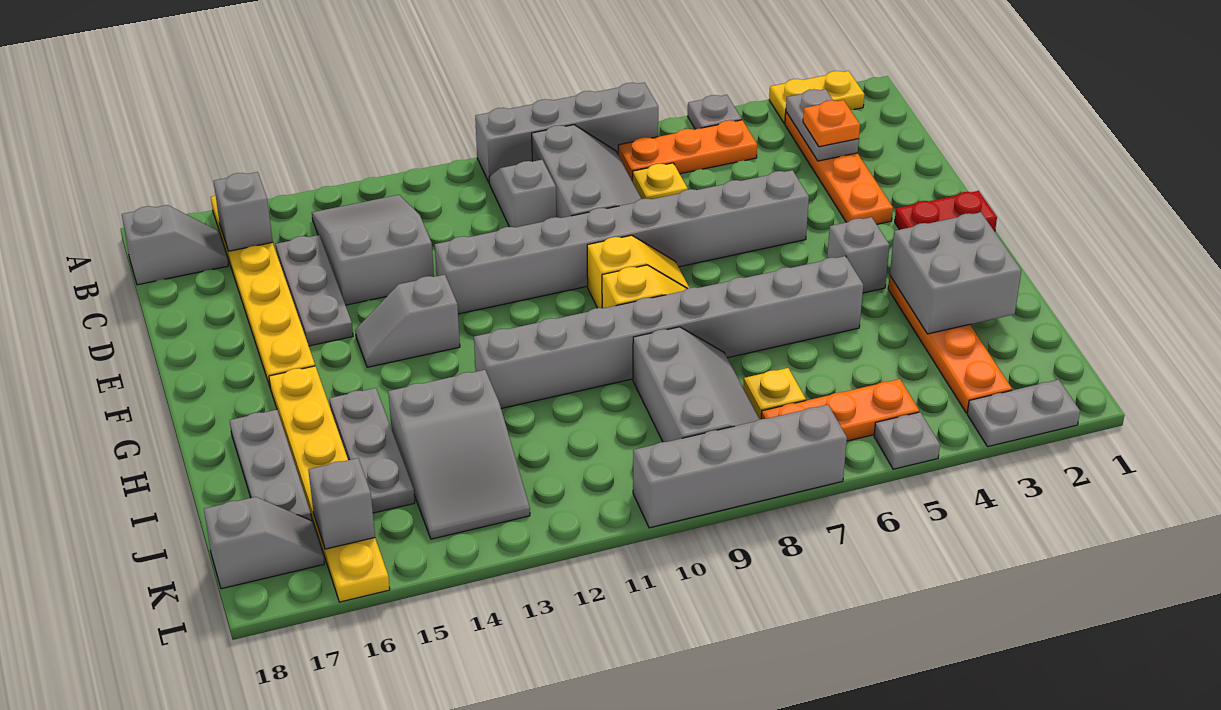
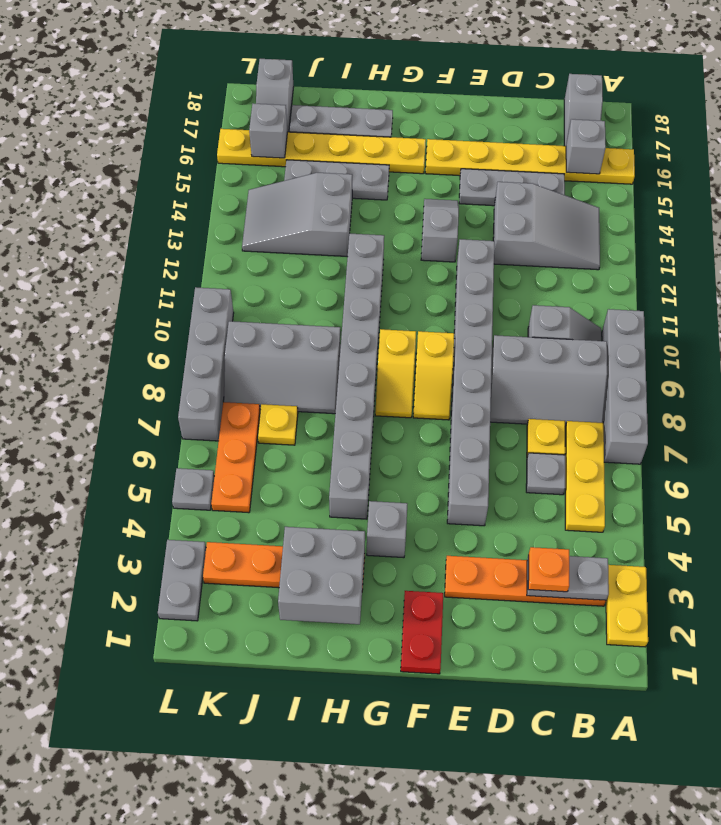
grey plate A5 level 1 -> grey plate C6 level 1
orange plate B5:B7 level 1 -> yellow plate B5:B7 level 1

